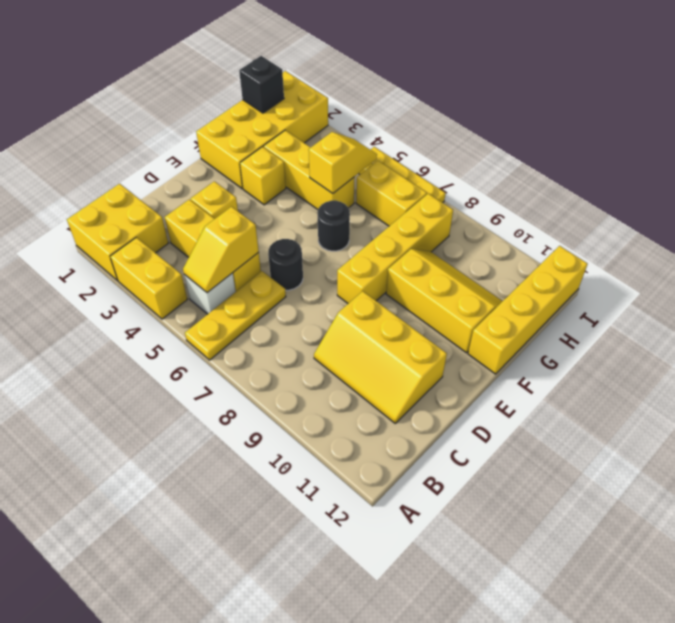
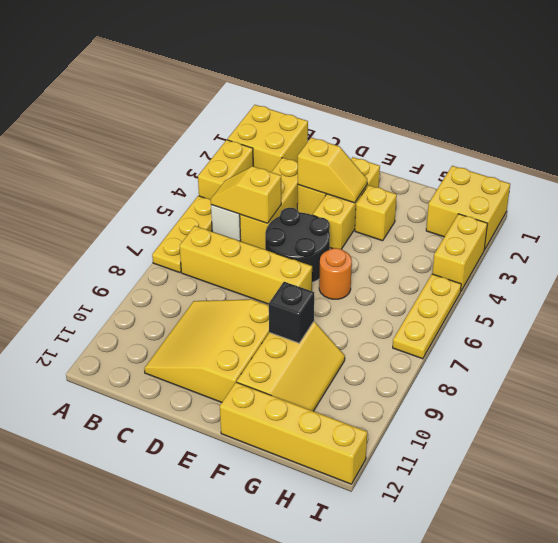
yellow plate A6:C6 level 1 -> yellow plate A5:A7 level 1
yellow slope C9:D11 level 1 top D -> yellow slope C9:E11 level 1 top E
black round brick D6 level 1 -> black round brick D5:E6 level 1
yellow brick E8:H8 level 1 -> yellow brick B7:E7 level 1
yellow brick F1:I2 level 1 -> yellow brick H1:I2 level 1
black round brick F6 level 1 -> orange round brick F6 level 1
yellow brick G3:G5 level 1 -> yellow brick E2:E4 level 1
yellow slope G5:H5 level 2 top G -> yellow slope D3:E3 level 2 top D
black brick H1 level 2 -> black brick F9 level 2
yellow brick H6:H7 level 1 -> yellow brick I3:I4 level 1

